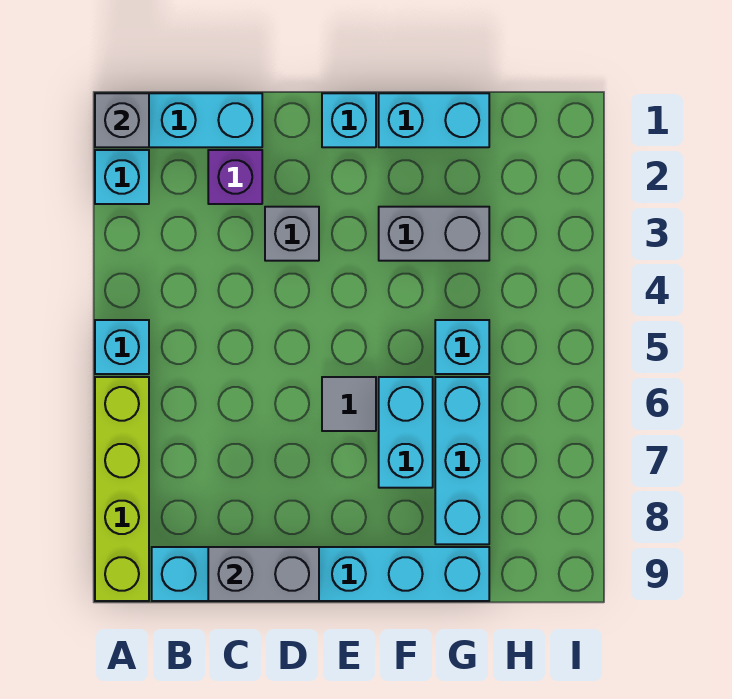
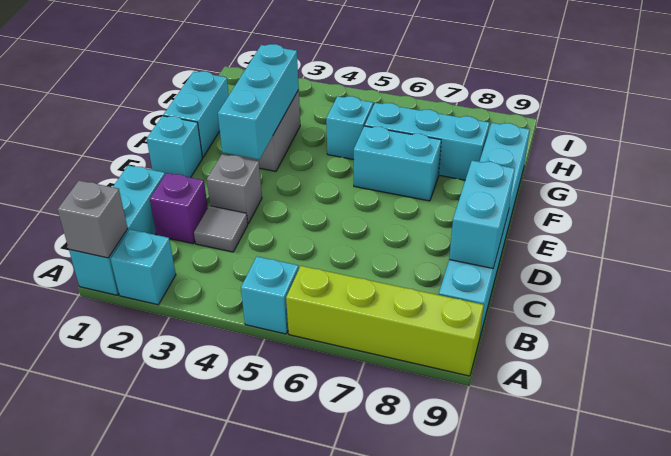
grey brick C9:D9 level 2 -> cyan brick C9:D9 level 2
none -> cyan brick E3:G3 level 2
grey tile E6 level 1 -> grey tile C3 level 1

